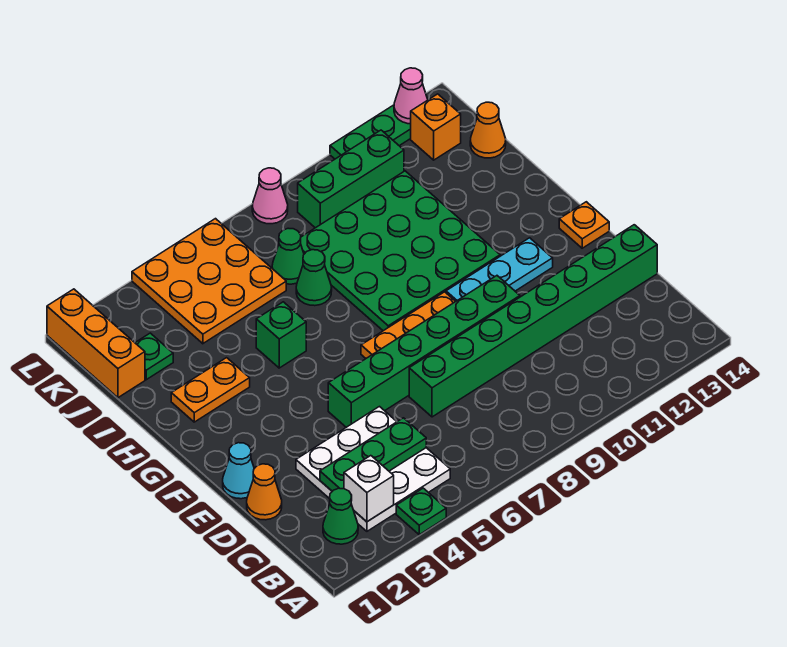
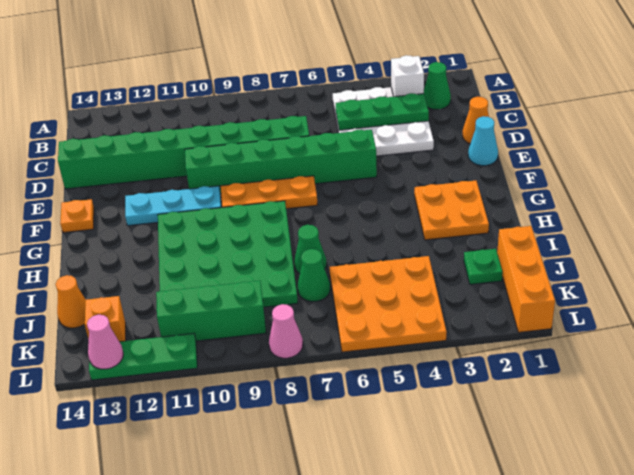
green plate A4 level 1 -> none
orange plate H2:H3 level 1 -> orange plate G2:H3 level 1
green brick H5 level 1 -> none

